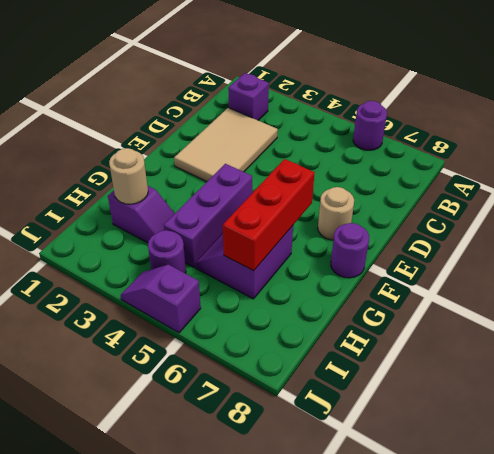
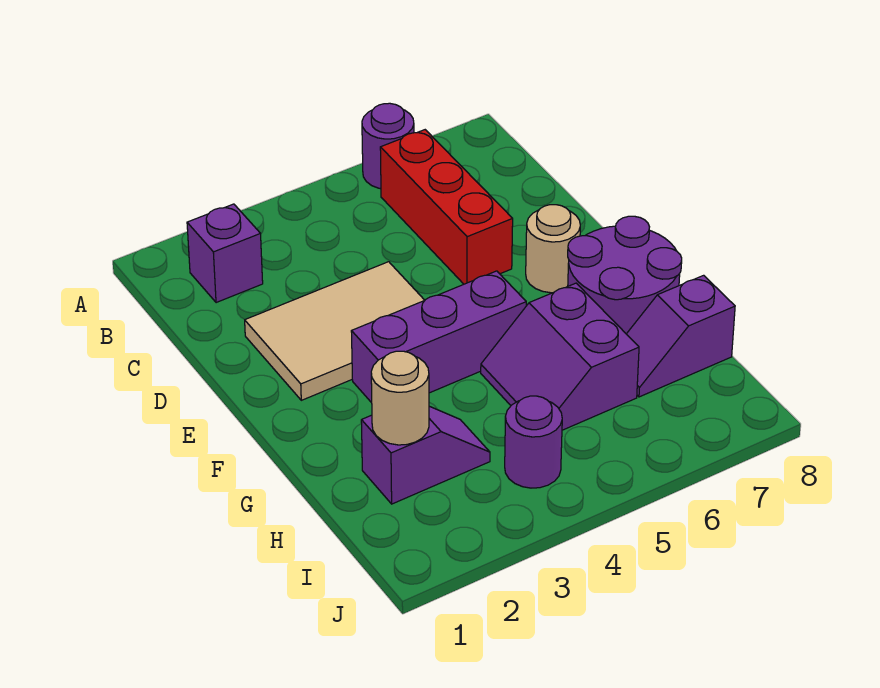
tan tile C2:E3 level 1 -> tan tile D2:E4 level 1
purple brick F4:H4 level 1 -> purple brick F3:F5 level 1
red brick F6:H6 level 2 -> red brick B6:D6 level 1
purple round brick F8 level 1 -> purple round brick F7:G8 level 1
purple slope J4:J5 level 1 top 5 -> purple slope H7:H8 level 1 top 8

